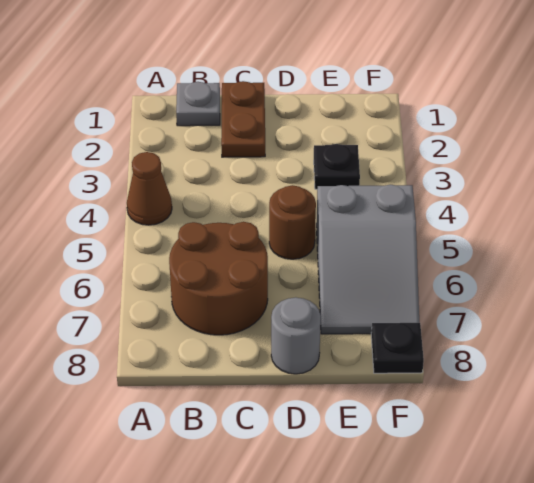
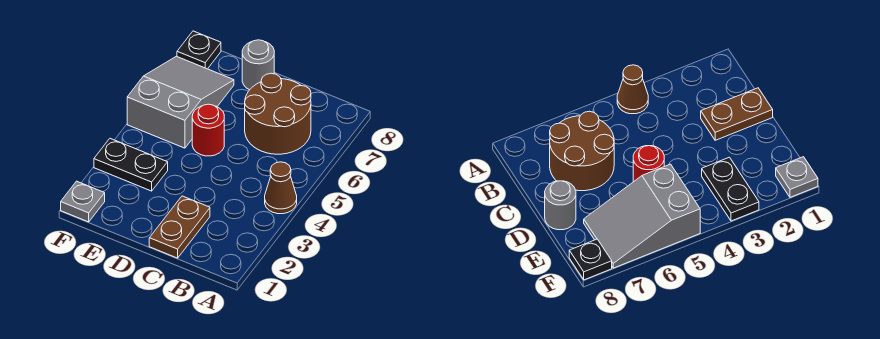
grey plate B1 level 1 -> grey plate F1 level 1
brown round brick D5 level 1 -> red round brick D5 level 1
black plate E3 level 1 -> black plate E3:F3 level 1

